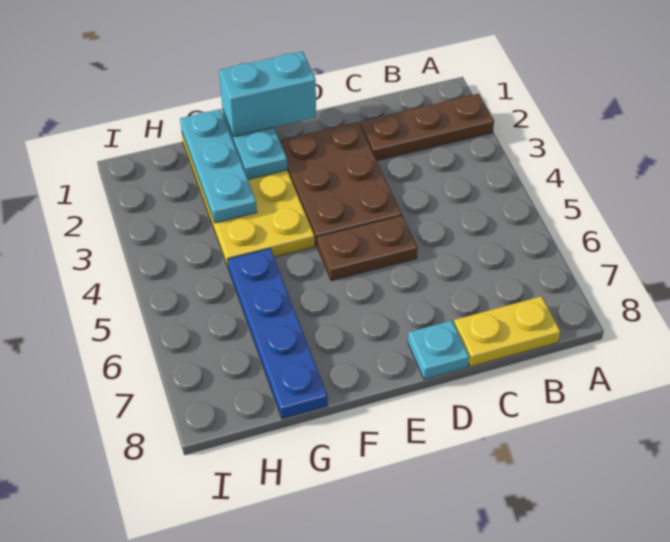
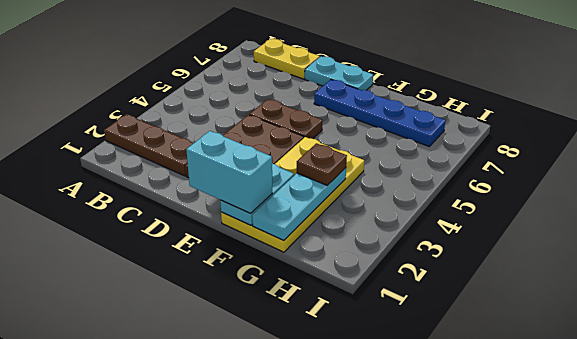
cyan plate D8 level 1 -> cyan plate D8:E8 level 1
none -> brown plate G3 level 3
blue plate G5:G8 level 1 -> blue plate E7:H7 level 1

